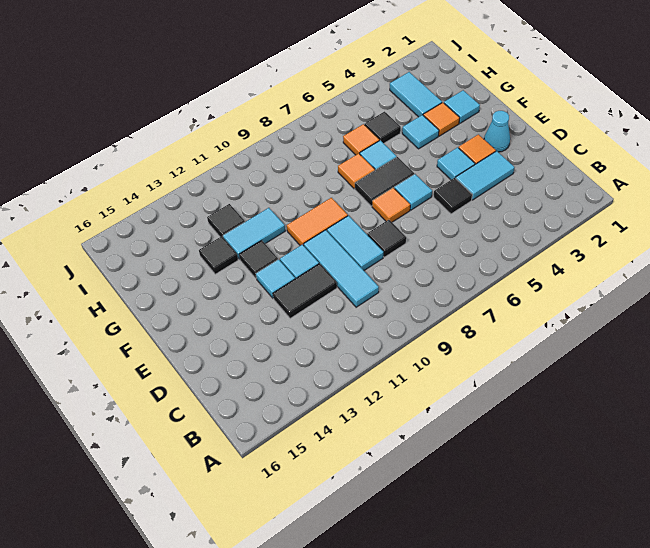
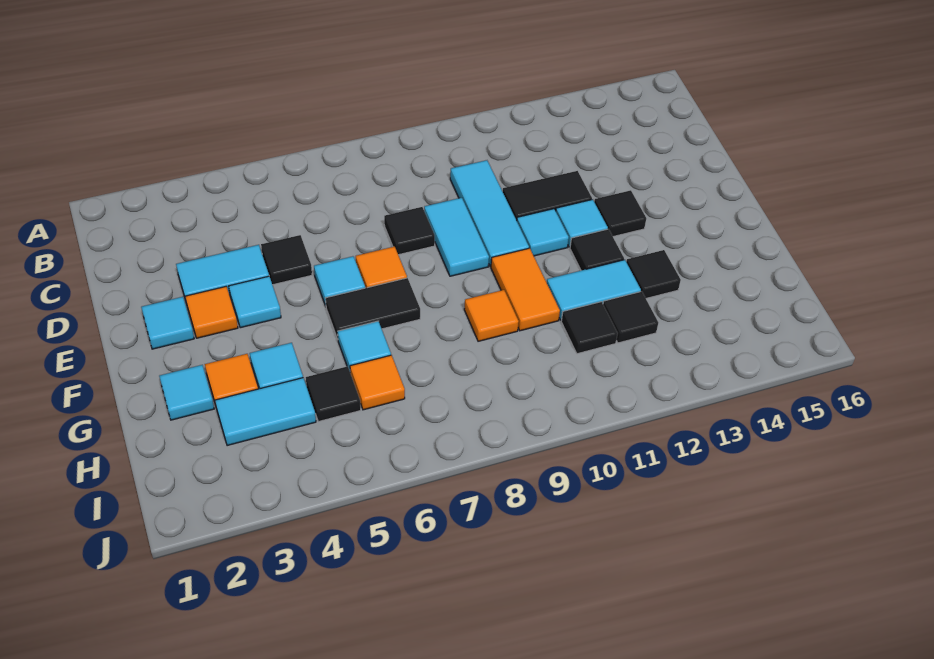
cyan cone E2 level 1 -> cyan tile E2 level 1
none -> black tile E13 level 1
orange tile F9:F10 level 1 -> orange tile F10:G10 level 1
orange tile G7 level 1 -> orange tile G9 level 1
cyan tile H3:I3 level 1 -> cyan tile H3:H4 level 1
none -> black tile H11 level 1

